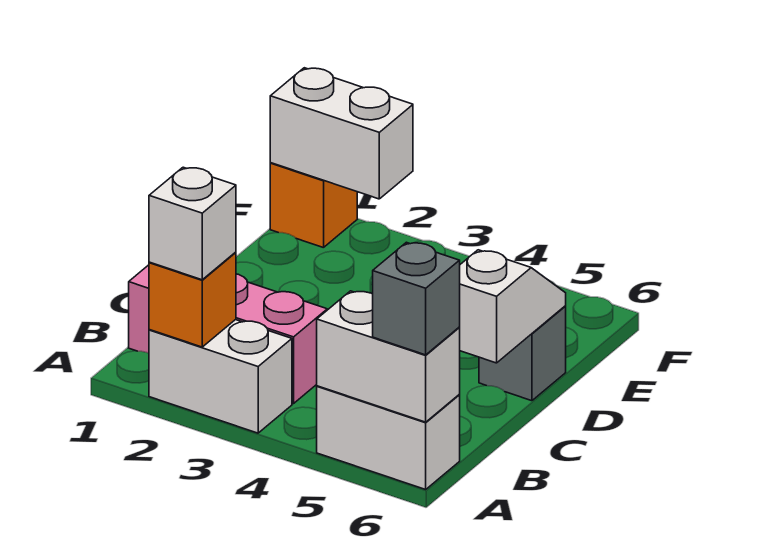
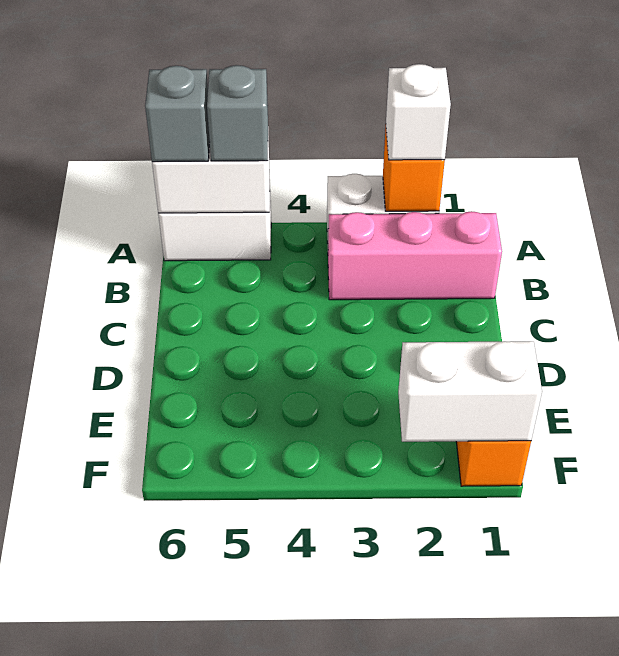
white slope C6:D6 level 2 top C -> none
grey brick D6 level 1 -> grey brick A5 level 3

